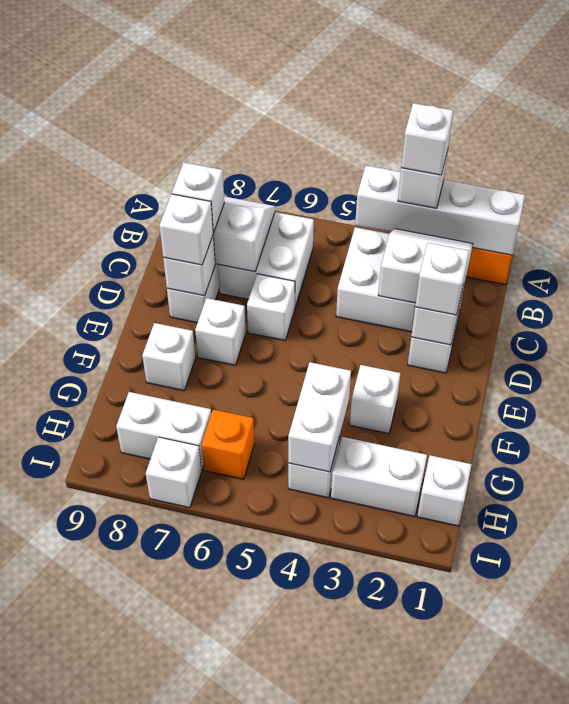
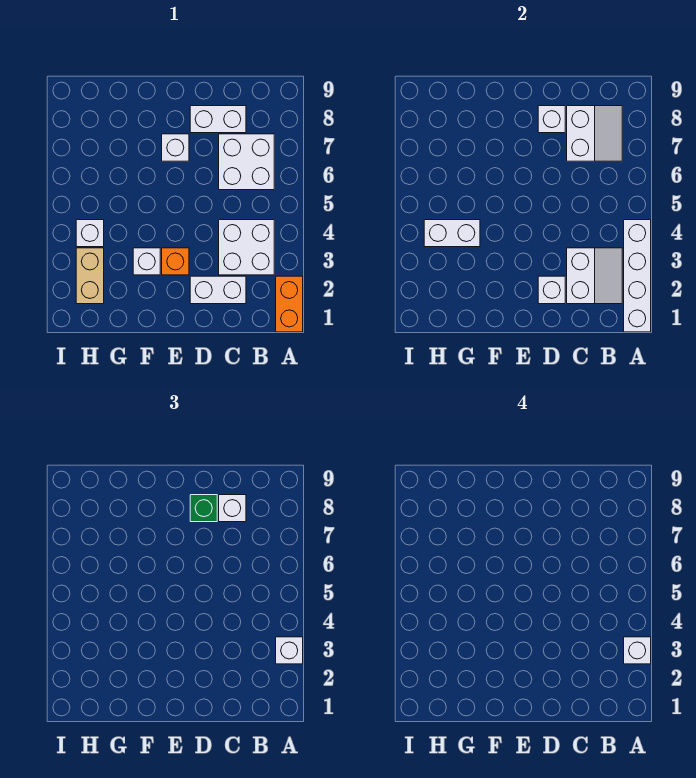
white brick D2 level 3 -> none
white brick D6 level 1 -> none
white brick D8 level 3 -> green brick D8 level 3
white brick F8 level 1 -> none
white brick H1 level 1 -> none
white brick H2:H3 level 1 -> tan brick H2:H3 level 1
orange brick H6 level 1 -> orange brick E3 level 1
white brick H7:H8 level 1 -> none
white brick I7 level 1 -> none

